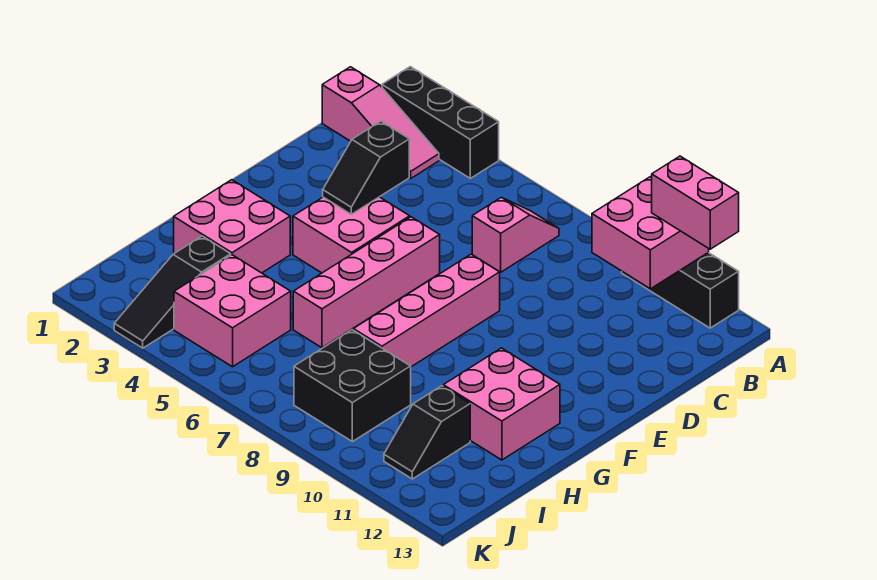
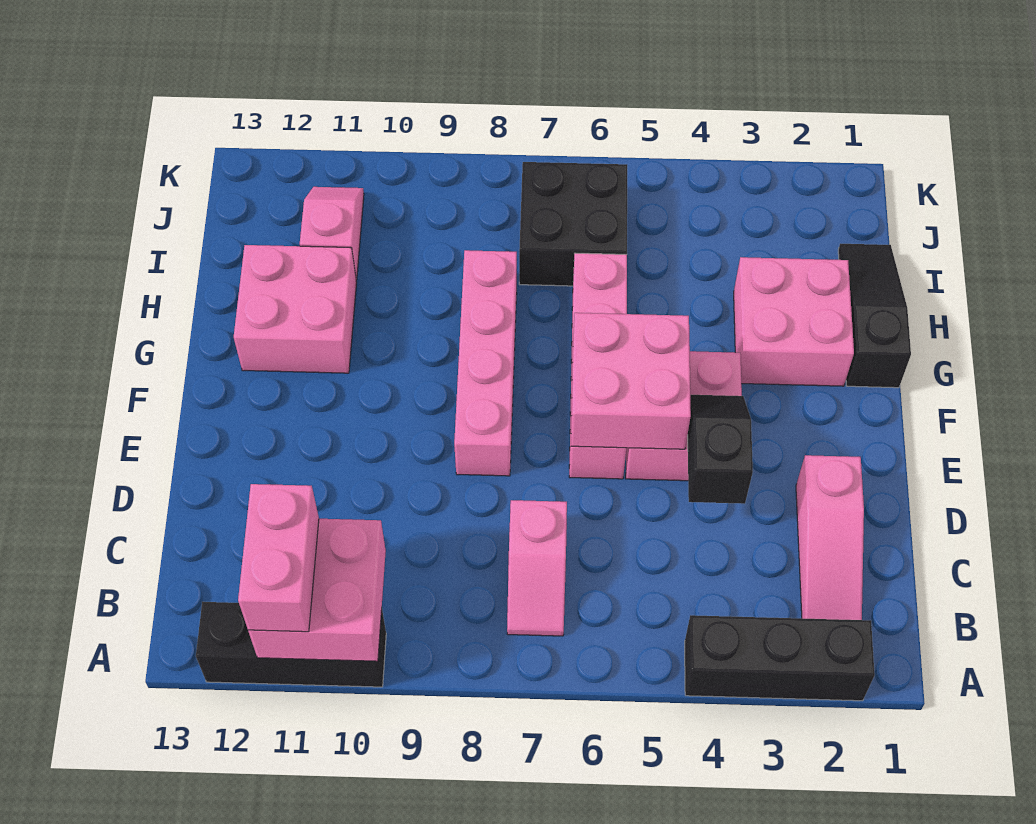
pink brick A11:A12 level 3 -> pink brick A11:B11 level 3
pink slope B1:B3 level 1 top 1 -> pink slope B2:D2 level 1 top D
black slope I3:K3 level 1 top I -> black slope G1:I1 level 1 top G
pink brick I4:J5 level 1 -> pink brick E5:F6 level 2
black brick I8:J9 level 1 -> black brick I6:J7 level 1
black slope I11:J11 level 1 top I -> pink slope I11:J11 level 1 top I

